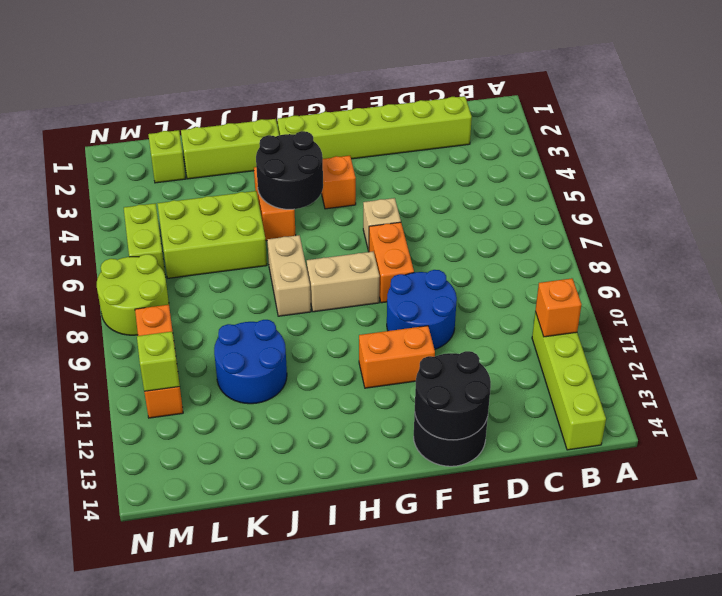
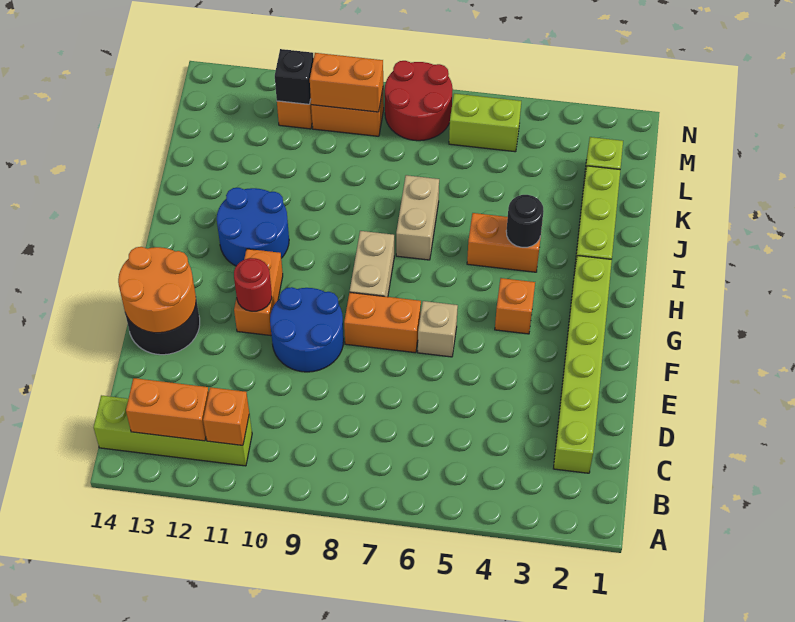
none -> orange brick B12:B13 level 2
black round brick E13:F14 level 2 -> orange round brick E13:F14 level 2
none -> red round brick F11 level 2
black round brick H4:I5 level 2 -> black round brick I4 level 2
tan brick I7:I8 level 1 -> tan brick I7:J7 level 1
lime brick J5:L6 level 1 -> none
blue round brick J10:K11 level 1 -> blue round brick H11:I12 level 1
lime round brick M7:N8 level 1 -> red round brick M7:N8 level 1
none -> orange brick M9:M10 level 2
lime brick M11 level 2 -> black brick M11 level 2

